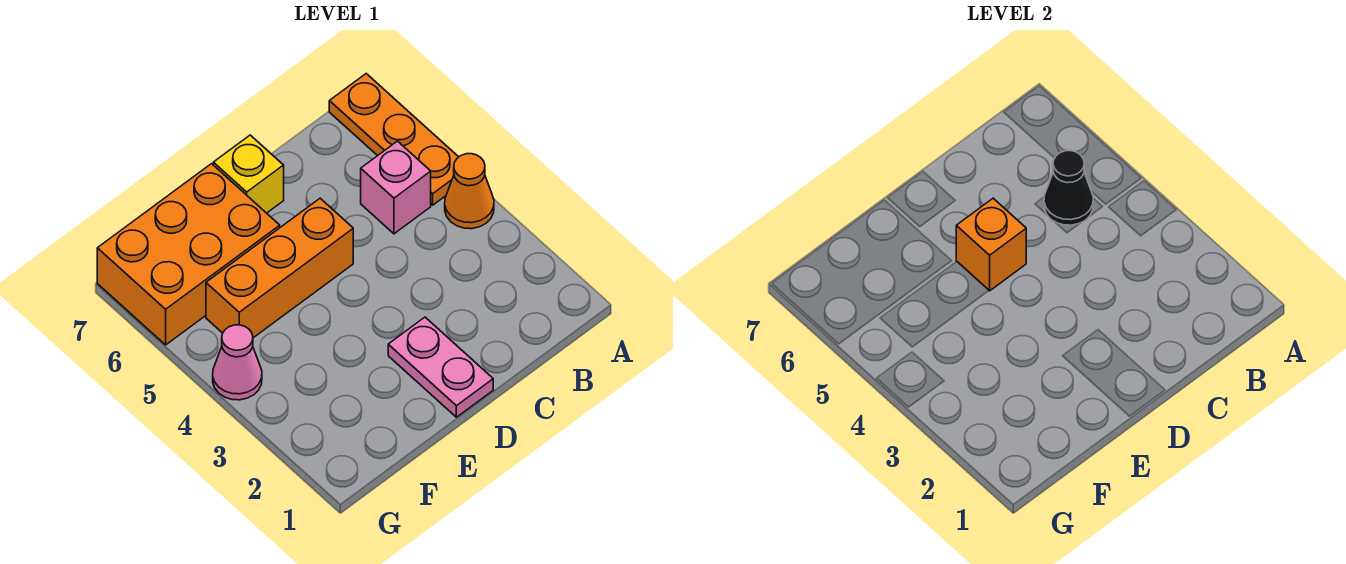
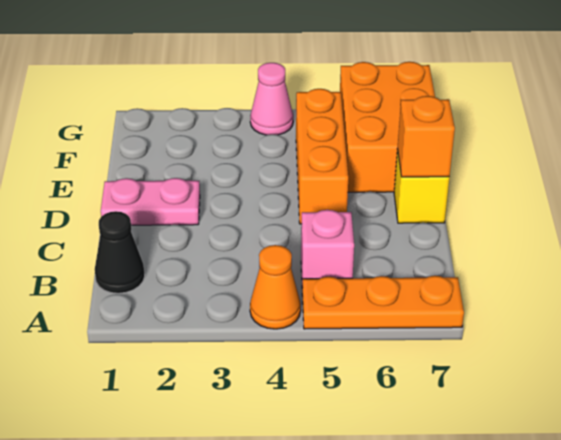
black cone B5 level 2 -> black cone B1 level 1
orange brick D5 level 2 -> orange brick D7 level 2

